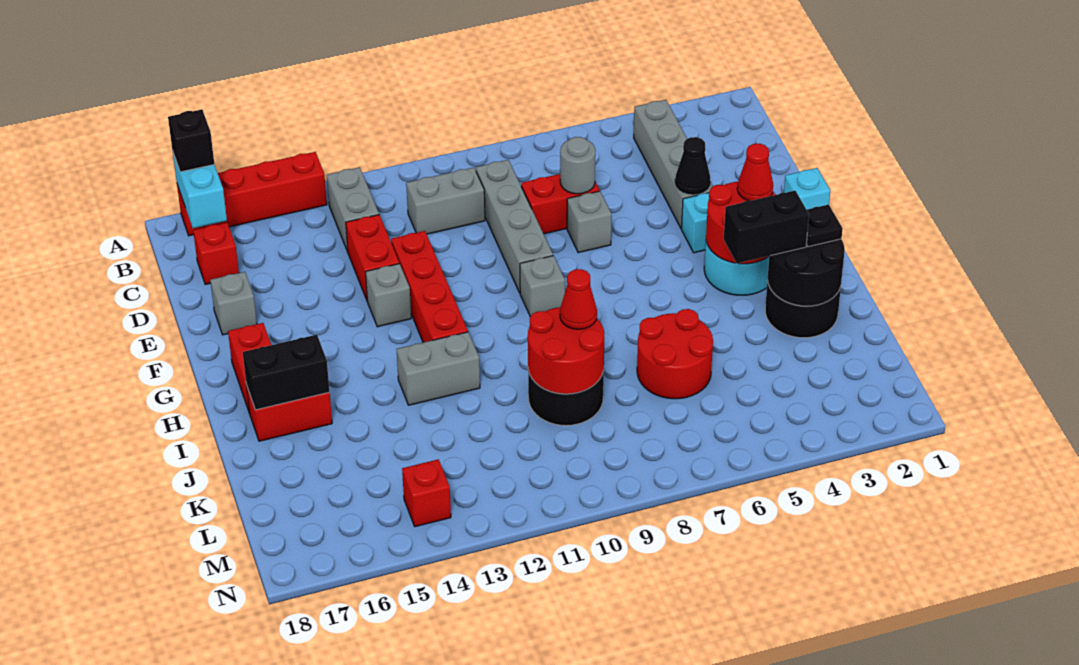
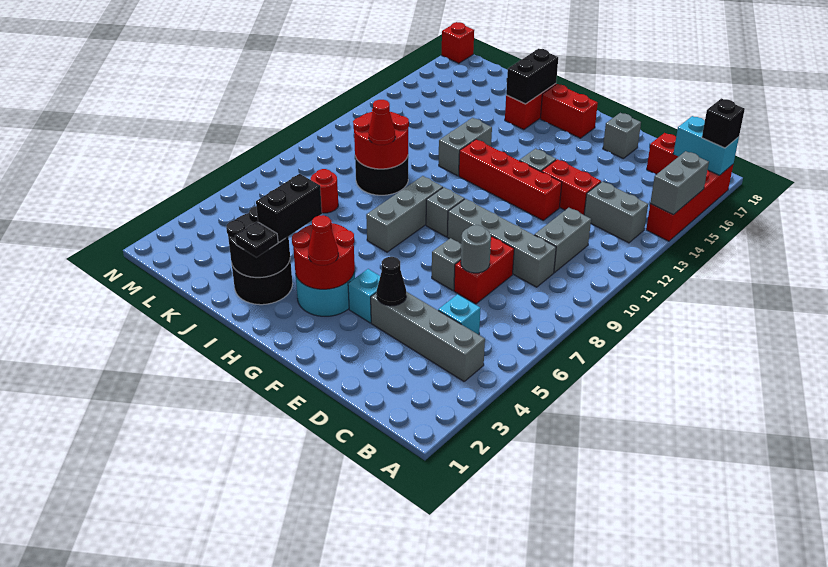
none -> grey brick A14:A15 level 2
cyan brick F1 level 1 -> cyan brick C5 level 1
none -> grey brick H7:H9 level 1
red round brick J6:K7 level 1 -> red round brick K7 level 1
red brick M14 level 1 -> red brick N18 level 1

